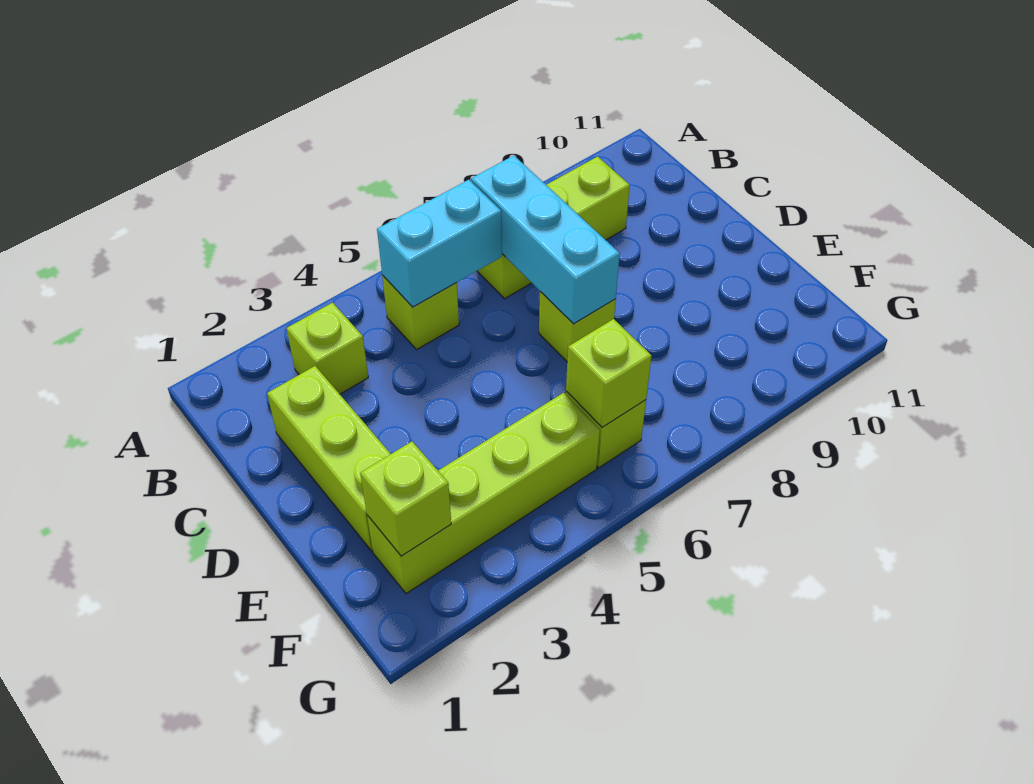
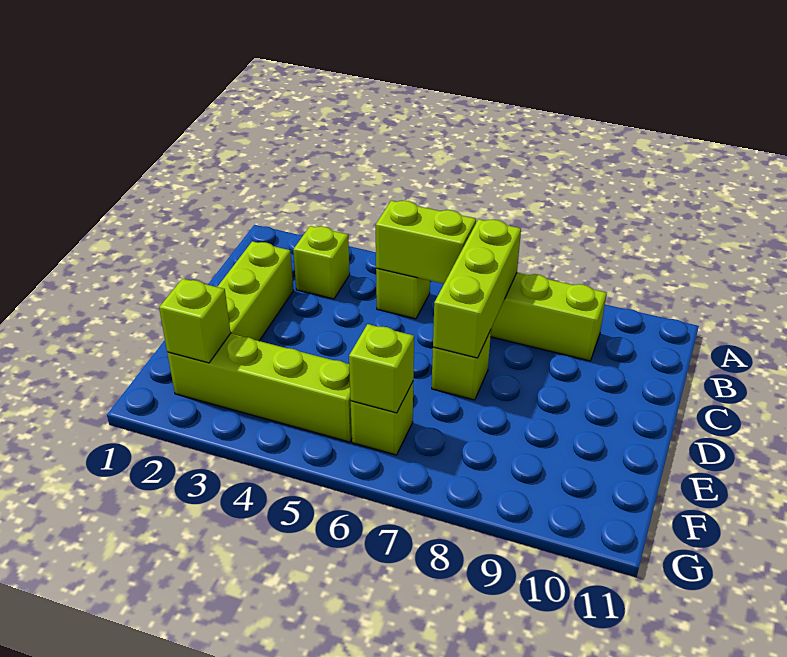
cyan brick B5:B6 level 2 -> lime brick B5:B6 level 2
cyan brick B7:D7 level 2 -> lime brick B7:D7 level 2

